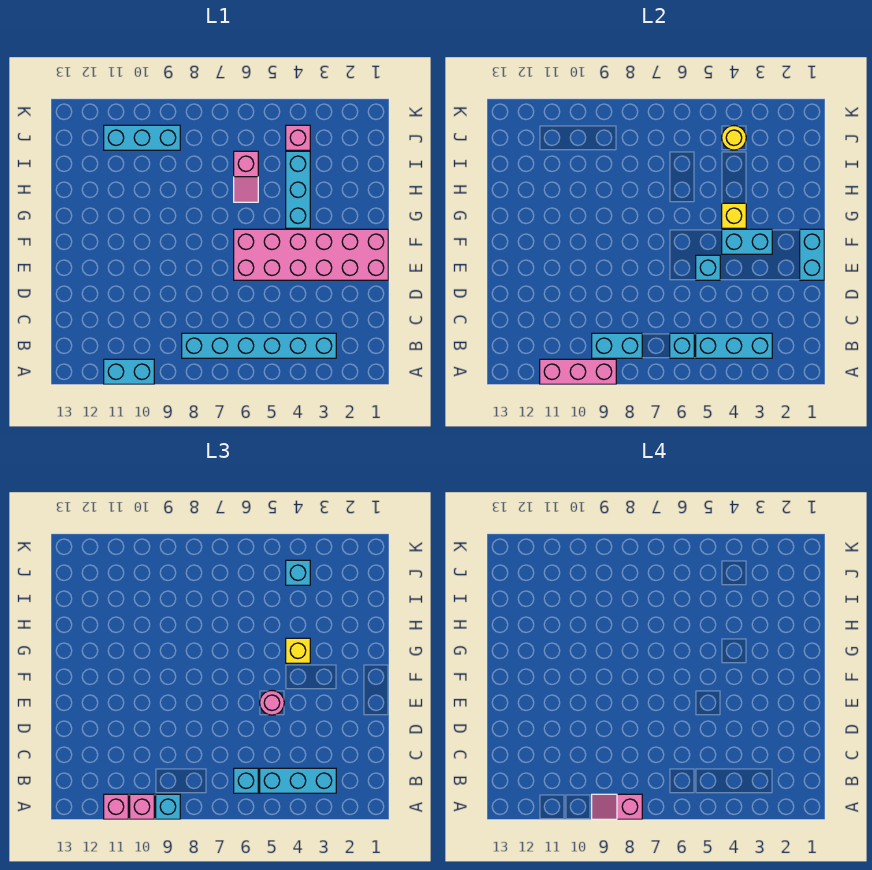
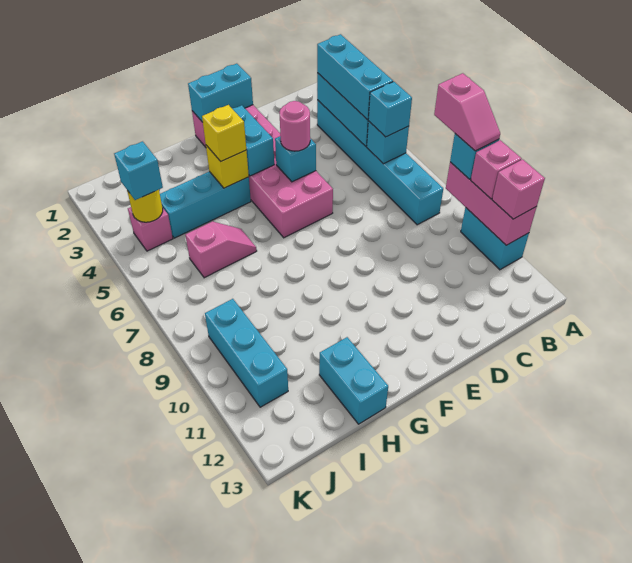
cyan brick B8:B9 level 2 -> cyan brick H12:H13 level 1

